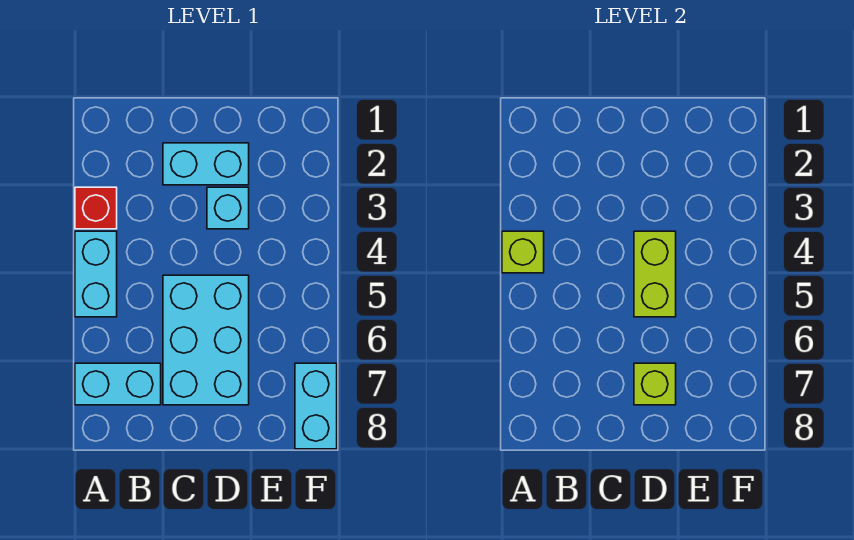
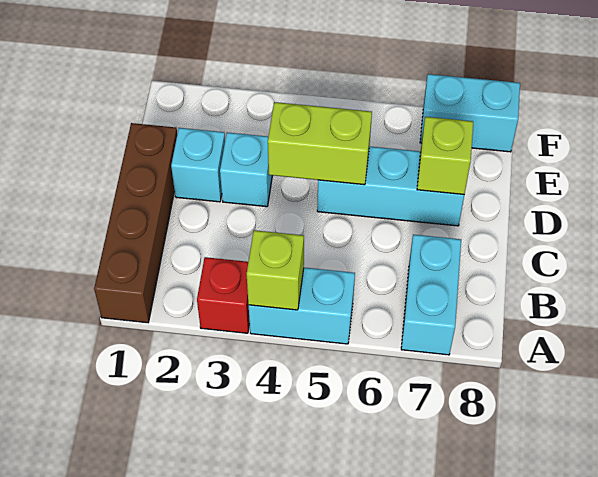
none -> brown brick A1:D1 level 1
cyan brick C2:D2 level 1 -> cyan brick D2 level 1
cyan brick C5:D7 level 1 -> cyan brick D5:D7 level 1

